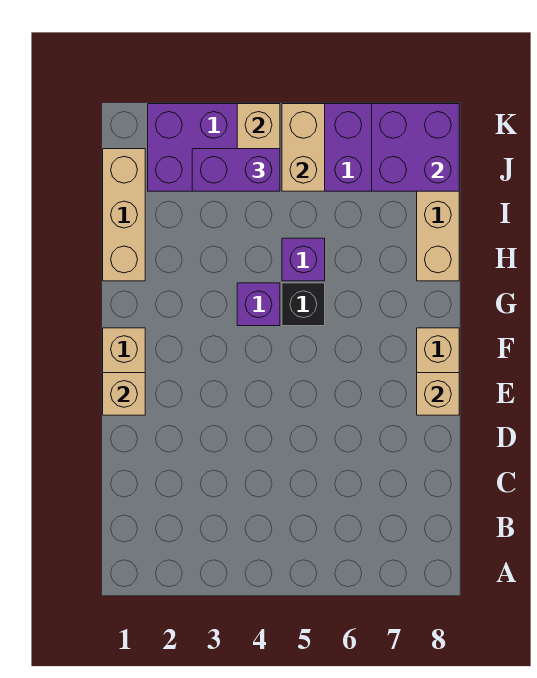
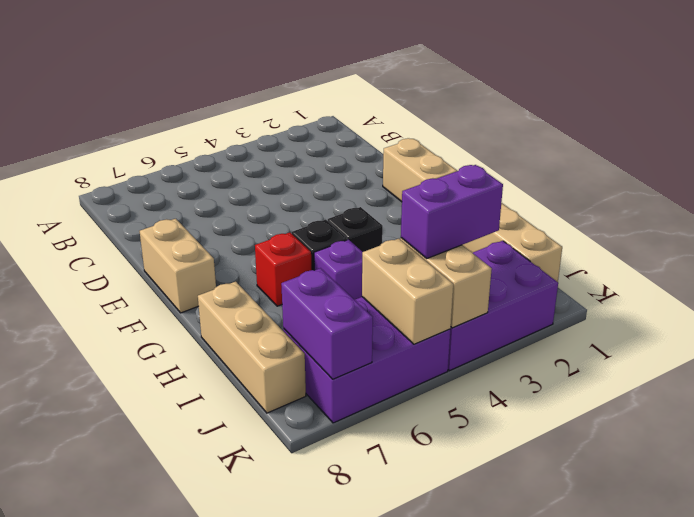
tan brick E1 level 2 -> none
tan brick E8 level 2 -> none
purple brick G4 level 1 -> black brick G4 level 1
none -> red brick G6 level 1
purple brick J7:K8 level 2 -> purple brick J7:K7 level 2

